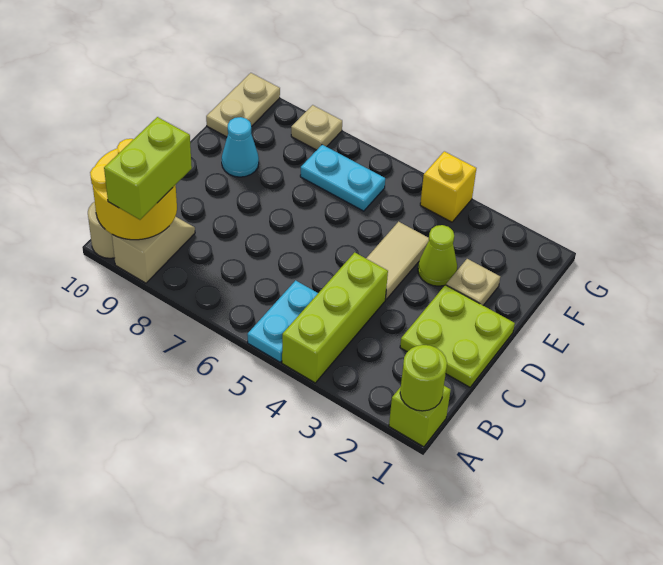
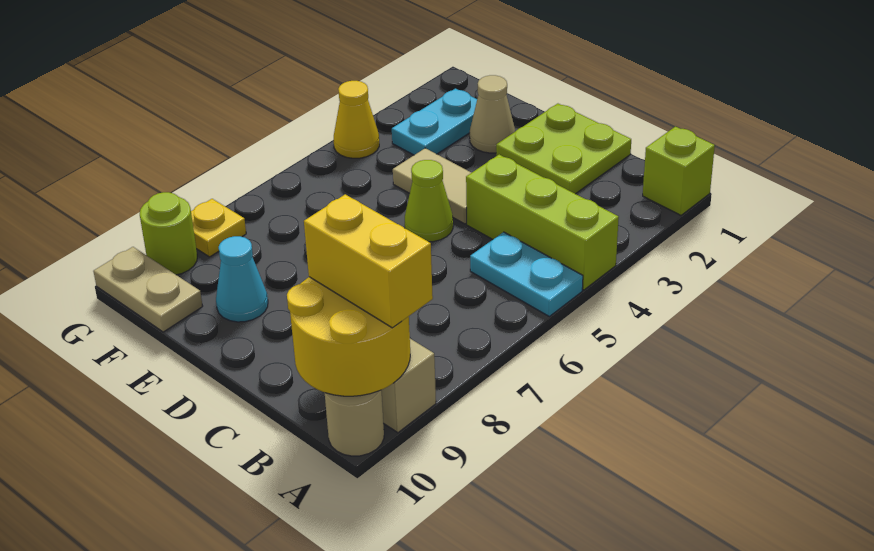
lime round brick A1 level 2 -> lime round brick G9 level 1
lime brick A9:B9 level 3 -> yellow brick A9:B9 level 3
tan plate E2 level 1 -> tan cone E2 level 1
lime cone E3 level 1 -> lime cone D5 level 1
cyan plate F6:F7 level 1 -> cyan plate F2:F3 level 1
yellow brick G4 level 1 -> yellow cone G4 level 1
tan plate G8 level 1 -> yellow plate G8 level 1

